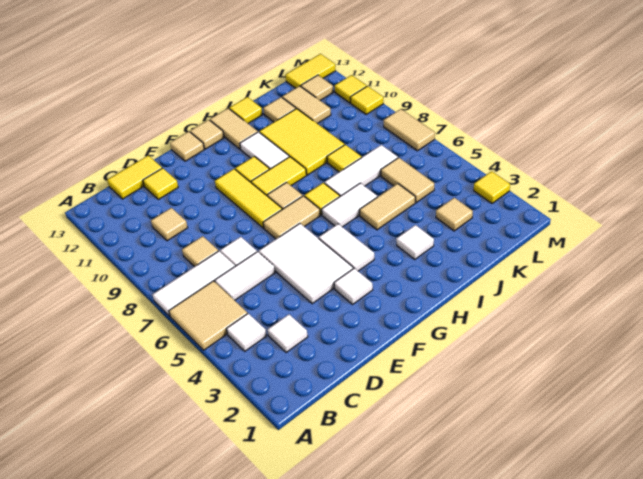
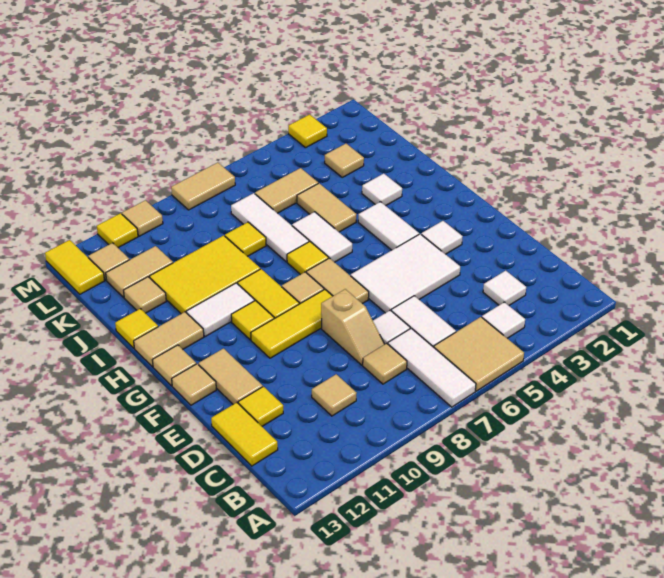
none -> tan slope D8:E8 level 1 top E
none -> tan tile E12:F12 level 1
white tile G4:G5 level 1 -> white tile G4:H4 level 1
yellow tile M10 level 1 -> tan tile M10 level 1

